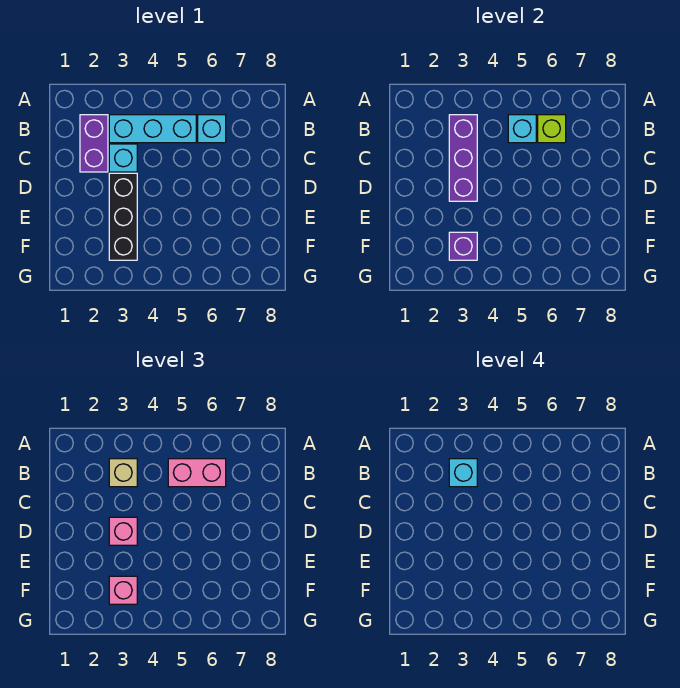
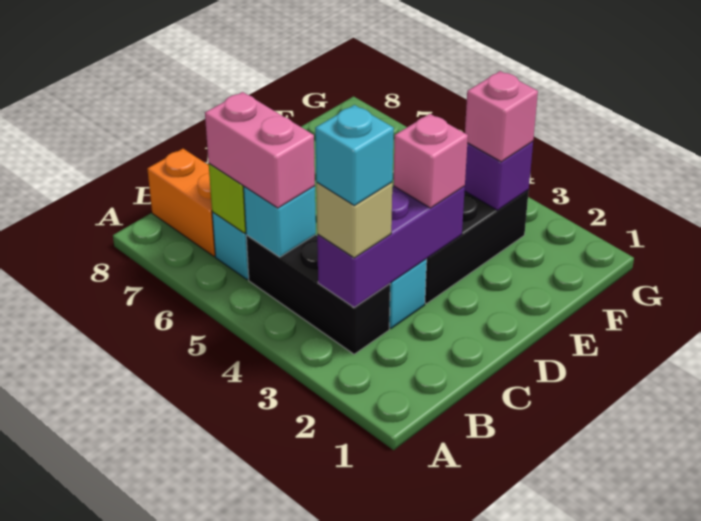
purple brick B2:C2 level 1 -> none
cyan brick B3:B5 level 1 -> black brick B3:B5 level 1
none -> orange brick B7:B8 level 1

